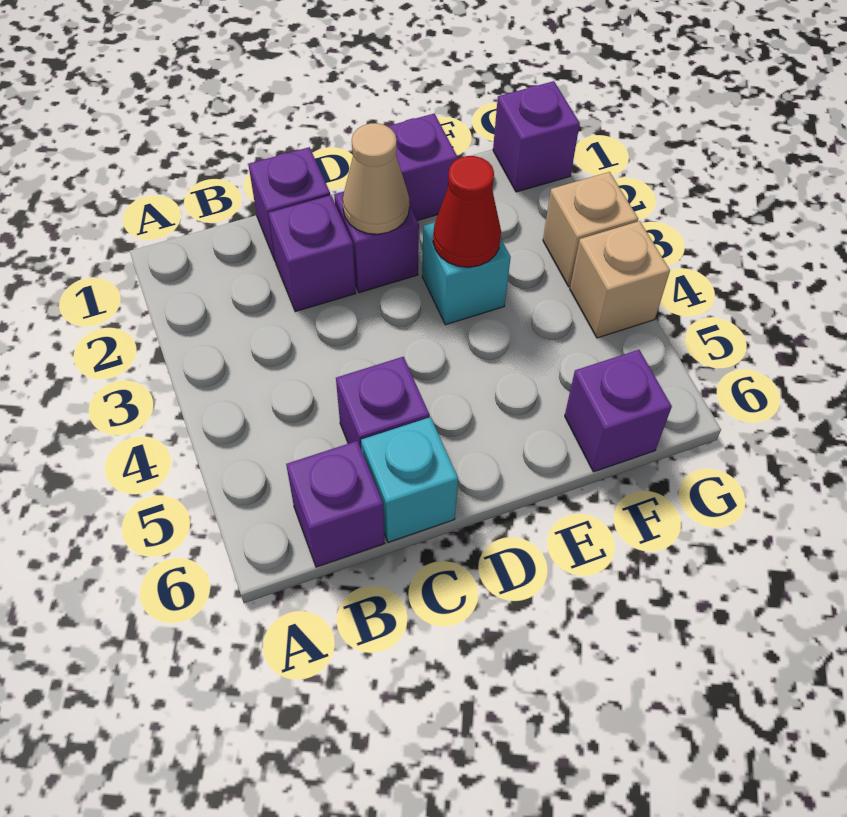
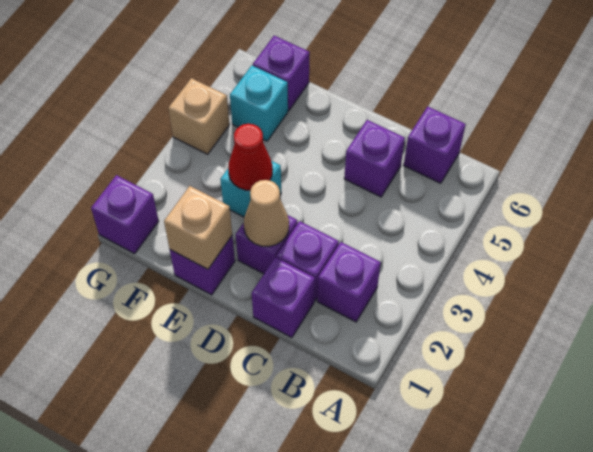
none -> purple brick B2 level 1
cyan brick C6 level 1 -> cyan brick F5 level 1
tan brick G3 level 1 -> tan brick E1 level 2

